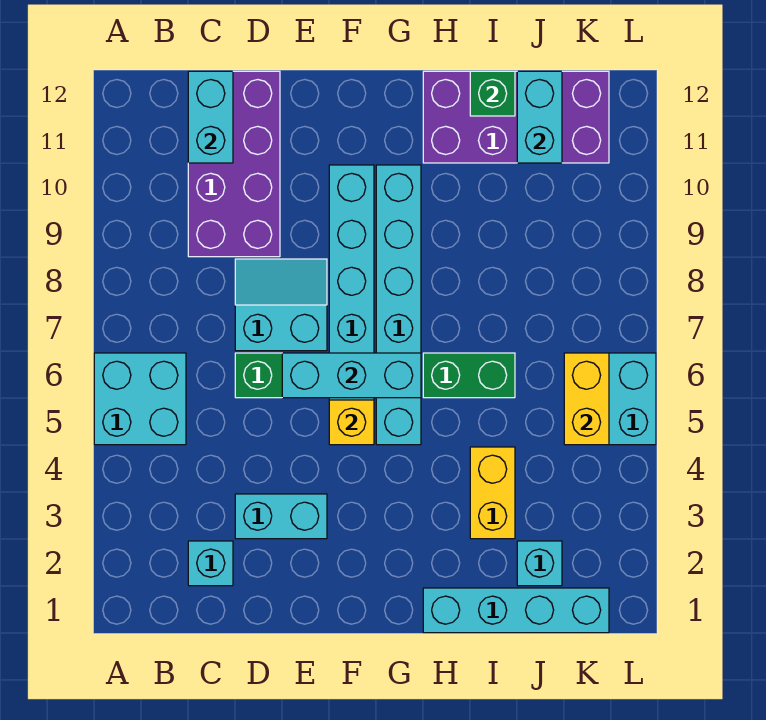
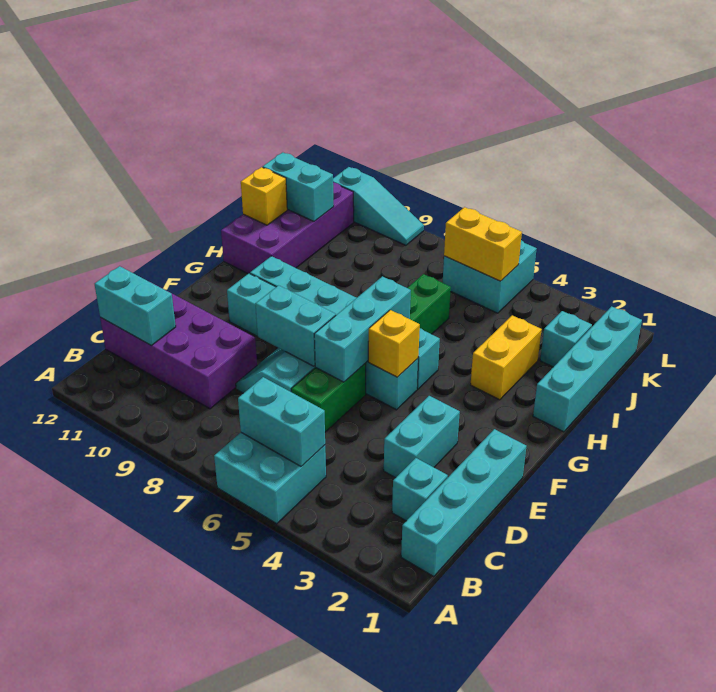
none -> cyan brick B1:E1 level 1
none -> cyan brick B5:B6 level 2
none -> cyan brick E7:E8 level 2
yellow brick I3:I4 level 1 -> yellow brick H3:I3 level 1
green brick I12 level 2 -> yellow brick I12 level 2
none -> cyan slope L9:L11 level 1 top 11

